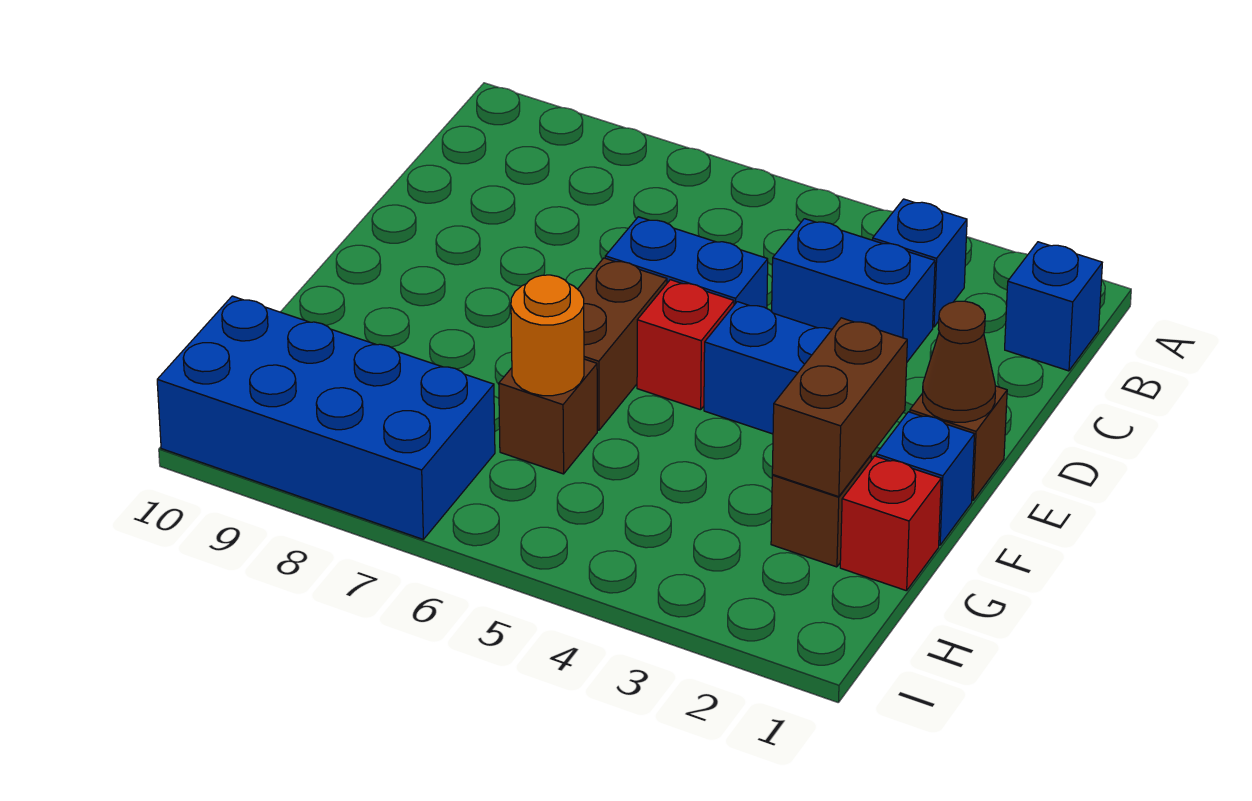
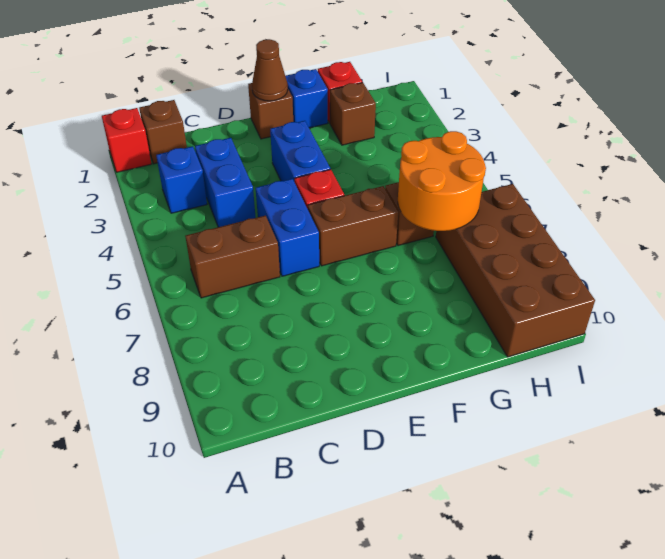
none -> red brick A1 level 1
blue brick B1 level 1 -> brown brick B1 level 1
brown brick F2:G2 level 2 -> brown brick B6:C6 level 1
orange round brick G6 level 2 -> orange round brick G6:H7 level 2
blue brick H7:I10 level 1 -> brown brick H7:I10 level 1

